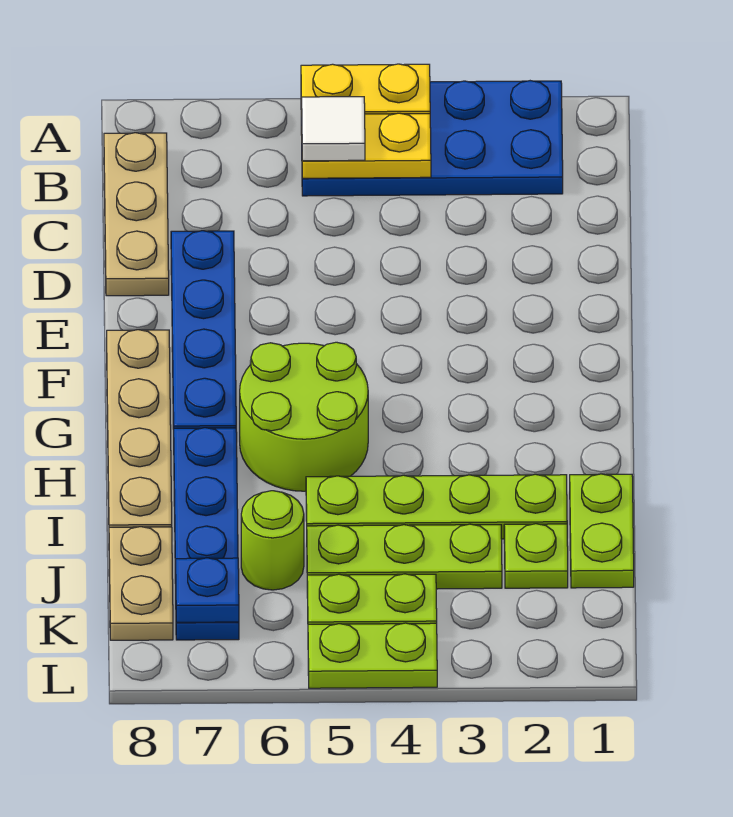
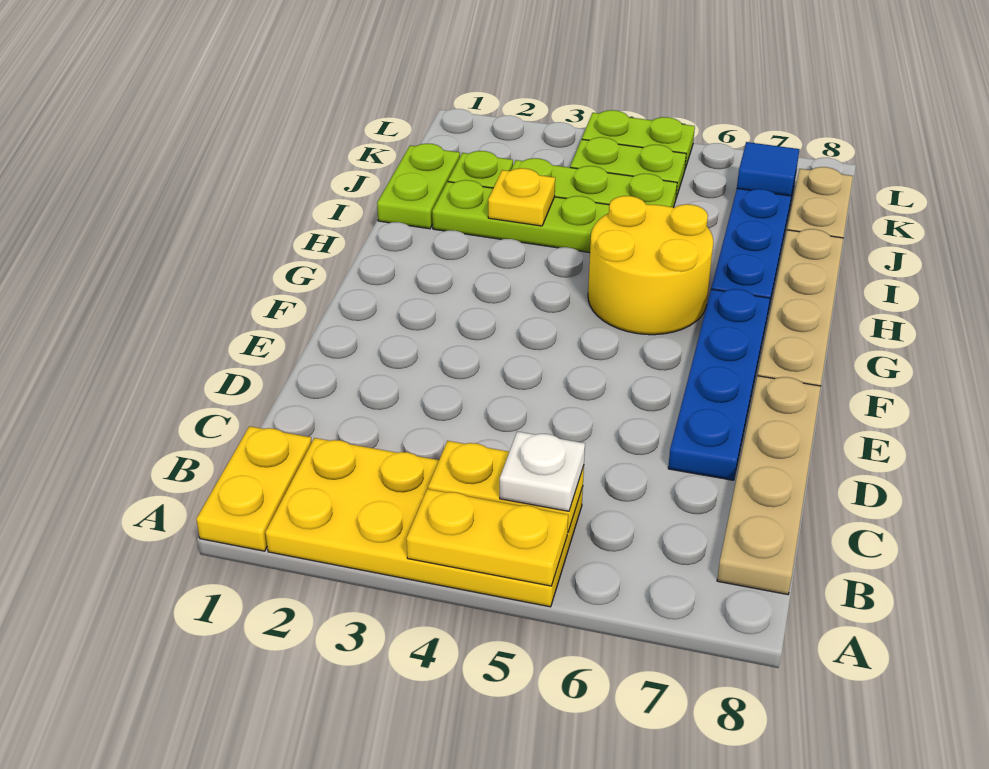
none -> yellow plate A1:B1 level 1
blue plate A2:B5 level 1 -> yellow plate A2:B5 level 1
white tile B5 level 3 -> white plate B5 level 3
tan plate B8:D8 level 1 -> tan plate B8:E8 level 1
lime round brick G5:H6 level 1 -> yellow round brick G5:H6 level 1
none -> yellow plate I3 level 2
lime round brick J6 level 1 -> none
blue plate K7 level 2 -> blue tile K7 level 2

